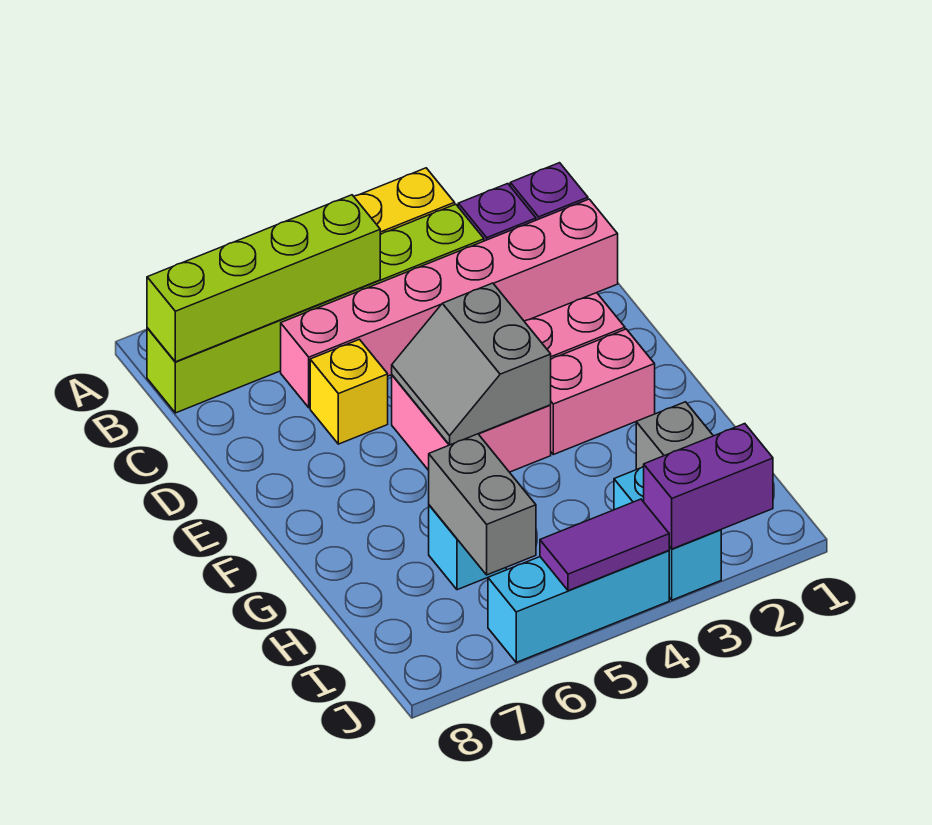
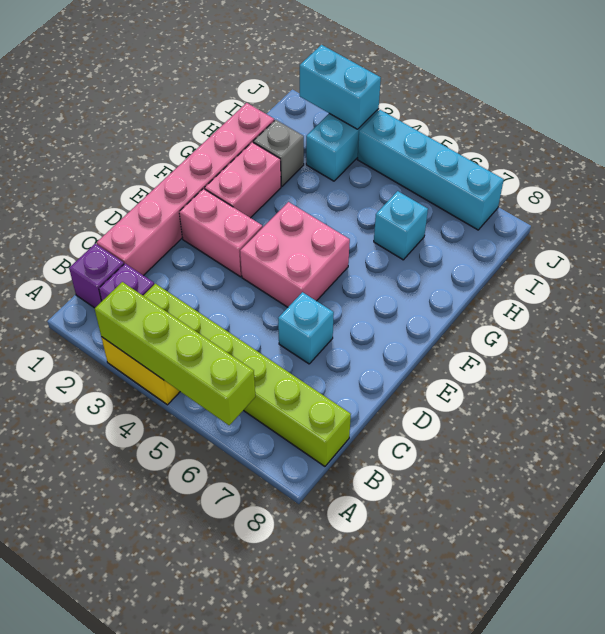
lime brick B5:B8 level 2 -> lime brick A3:A6 level 2
pink brick C1:C6 level 1 -> pink brick C1:H1 level 1
yellow brick D6 level 1 -> cyan brick D6 level 1
grey slope E4:F5 level 2 top 4 -> none
pink brick F2:F3 level 1 -> pink brick F2:G2 level 1
grey brick H6:I6 level 2 -> none
purple brick J2:J3 level 2 -> cyan brick J2:J3 level 2
cyan brick J4:J6 level 1 -> cyan brick J4:J7 level 1
purple tile J4:J5 level 2 -> none

